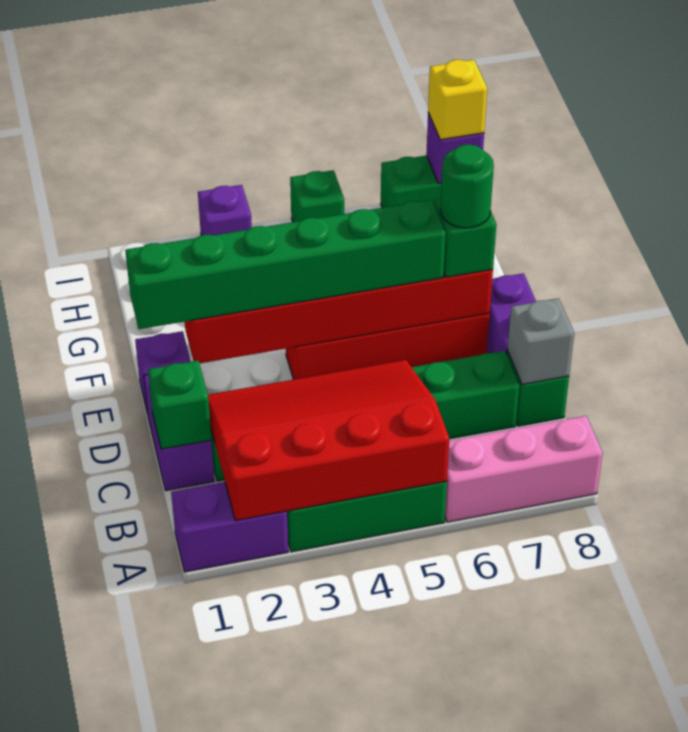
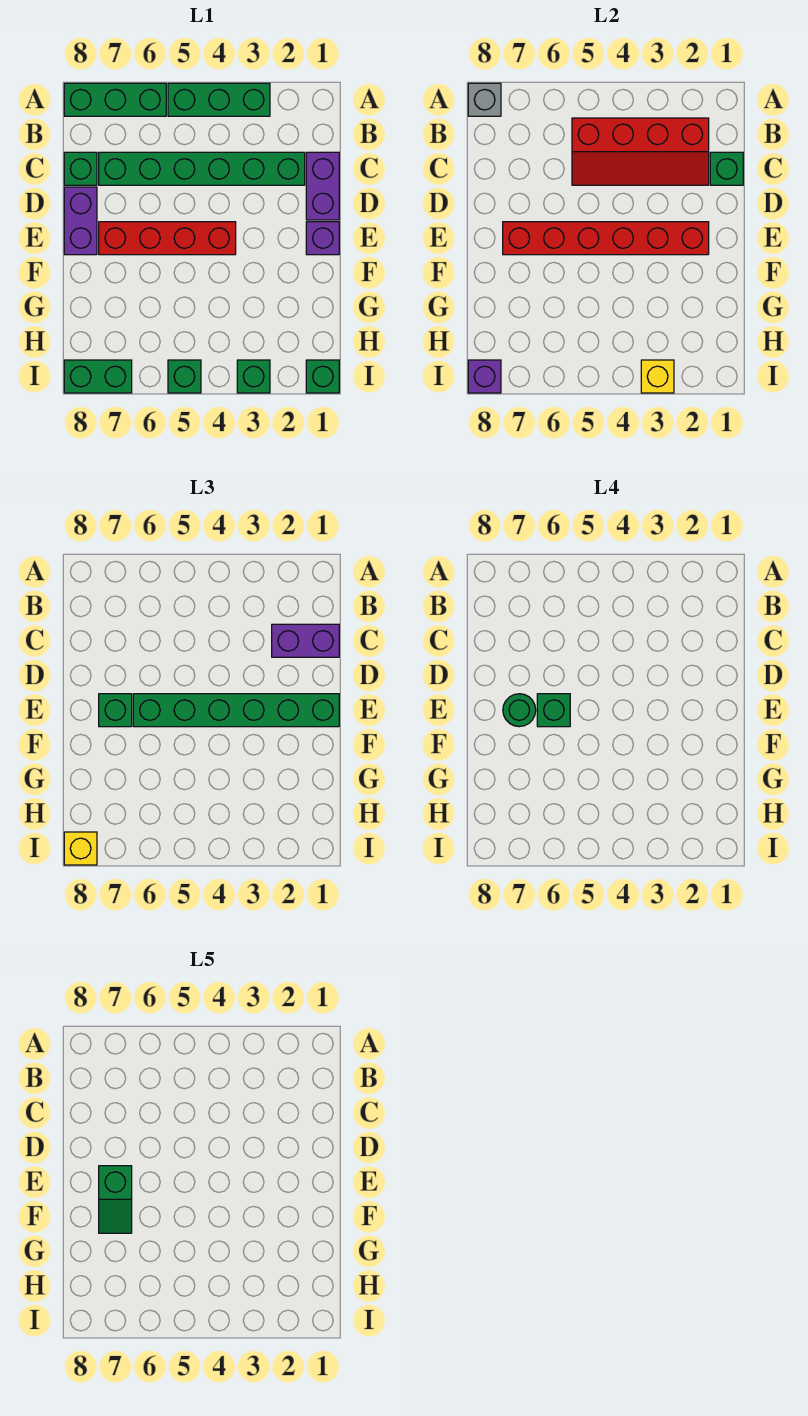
purple brick A1:A2 level 1 -> purple brick C1:C2 level 3
red slope A2:C5 level 2 top A -> red slope B2:C5 level 2 top B
pink brick A6:A8 level 1 -> green brick A6:A8 level 1
grey brick C8 level 2 -> grey brick A8 level 2
none -> green brick E6 level 4
none -> green slope E7:F7 level 5 top E
none -> green brick I1 level 1
purple brick I3 level 1 -> green brick I3 level 1
none -> yellow brick I3 level 2

